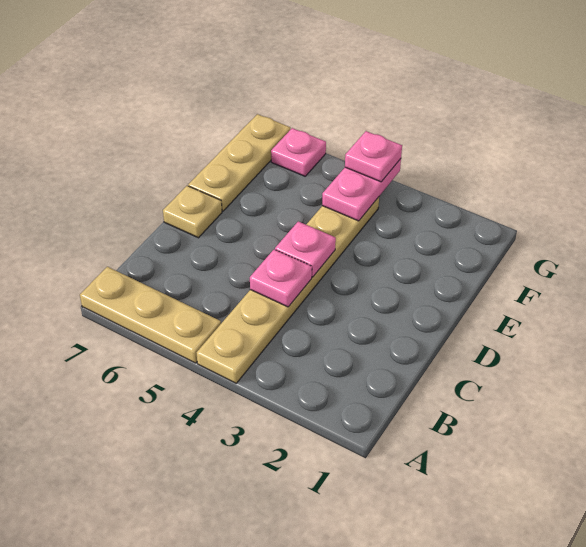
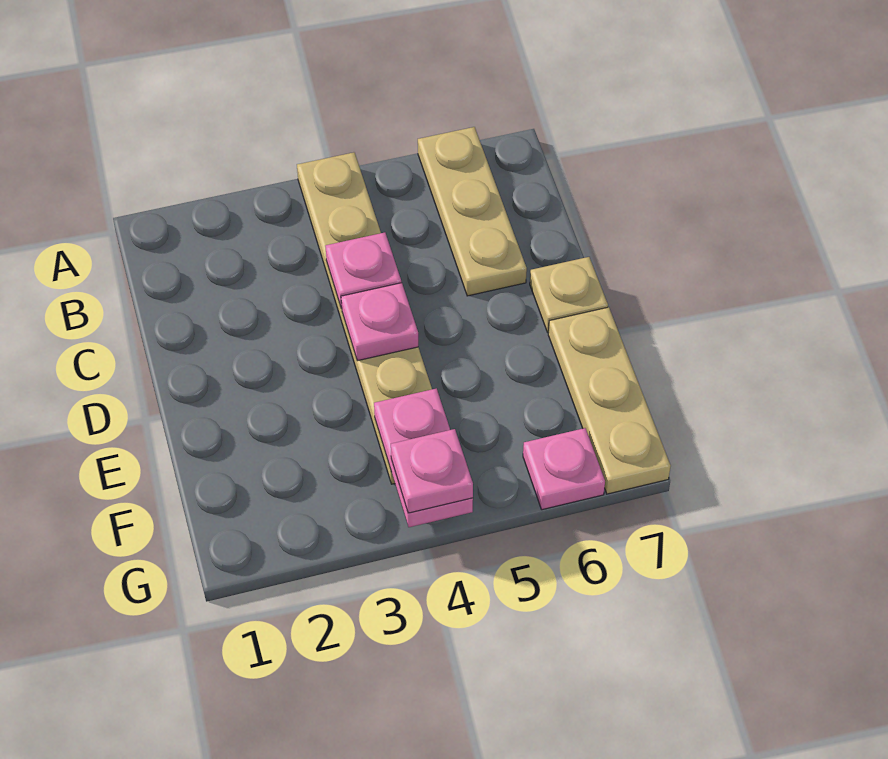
tan plate A5:A7 level 1 -> tan plate A6:C6 level 1

